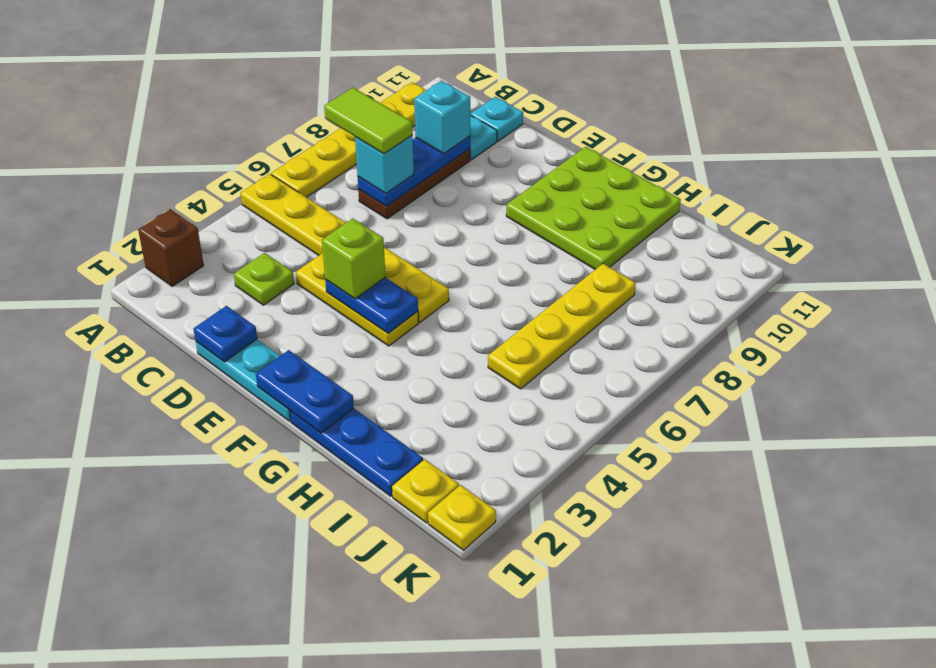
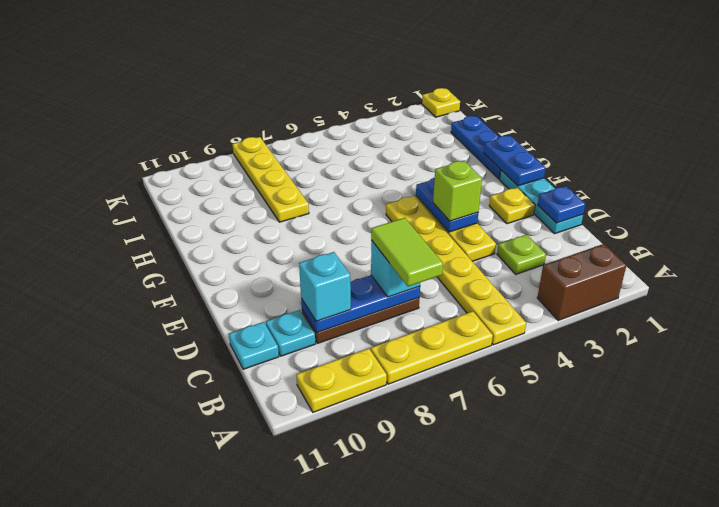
brown brick A2 level 1 -> brown brick A2:A3 level 1
lime plate F9:H11 level 1 -> none
yellow plate I5:I8 level 1 -> yellow plate H8:K8 level 1
yellow plate J1 level 1 -> yellow plate E2 level 1

